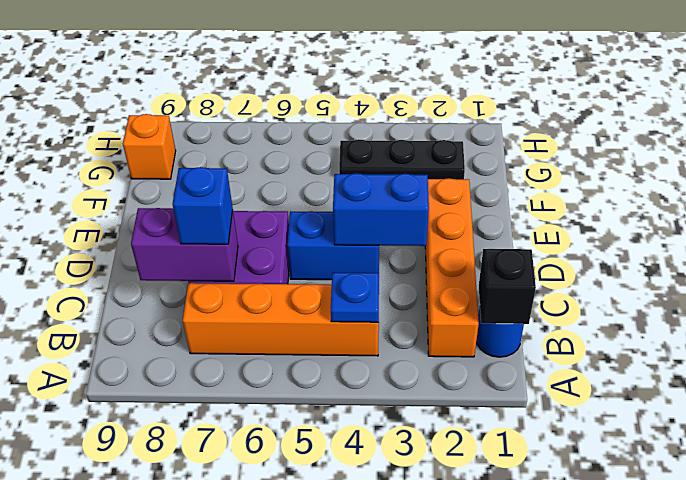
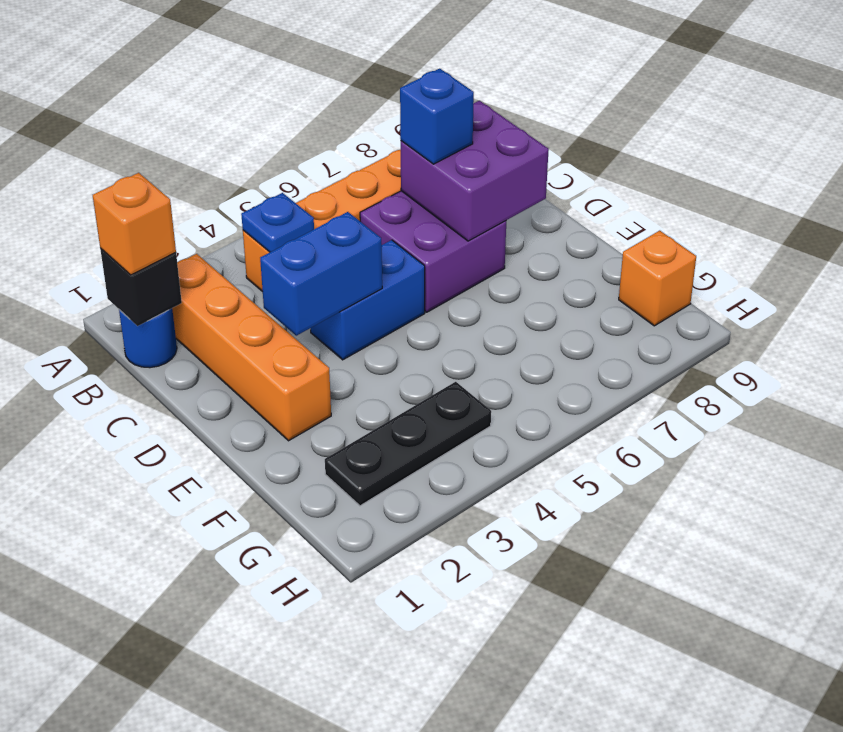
none -> orange brick B1 level 3
purple brick C7:C8 level 2 -> purple brick C7:D8 level 2

